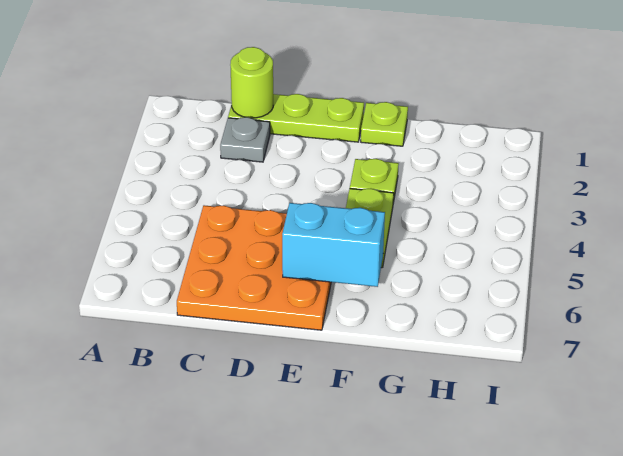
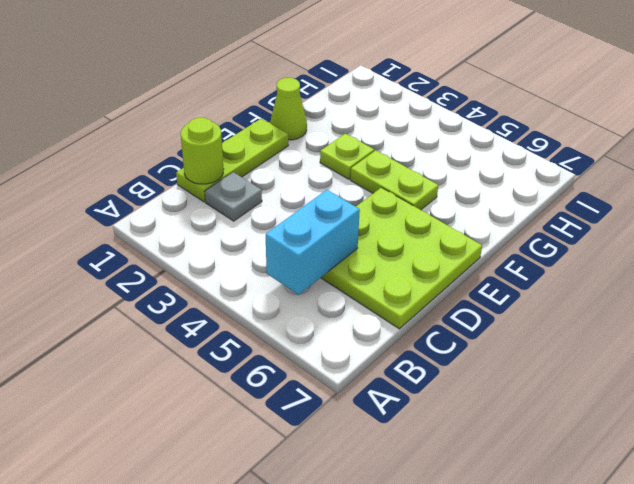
orange plate C5:E7 level 1 -> lime plate C5:E7 level 1
cyan brick E6:F6 level 2 -> cyan brick B5:C5 level 2
lime plate F1 level 1 -> lime cone F1 level 1

